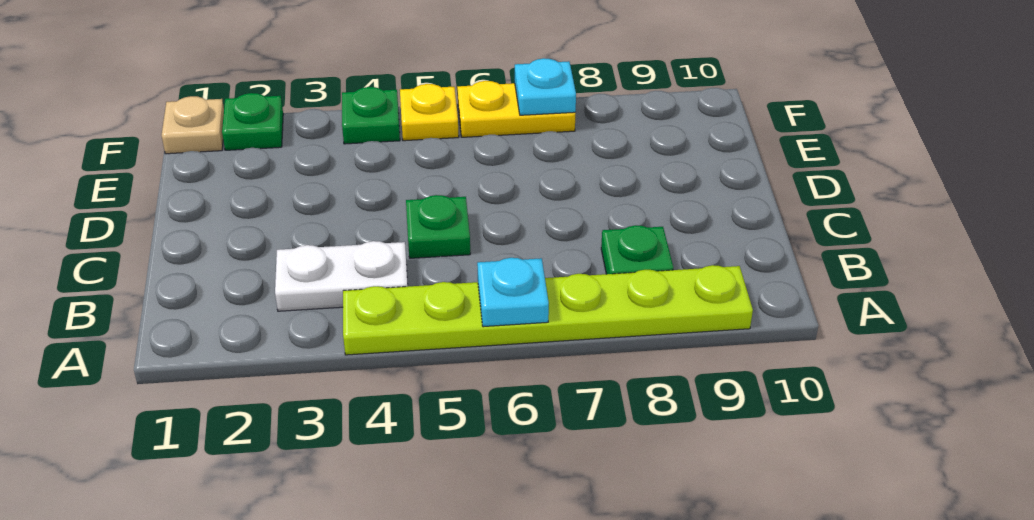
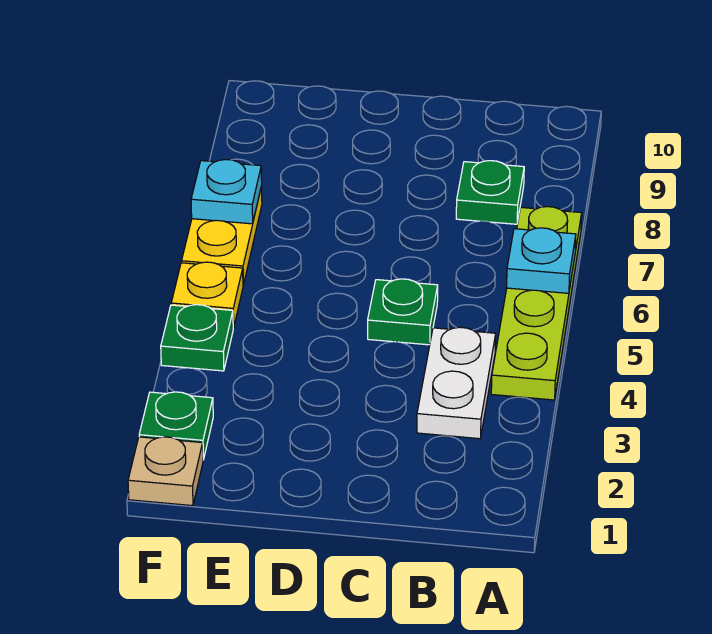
lime plate A4:A9 level 1 -> lime plate A4:A7 level 1

